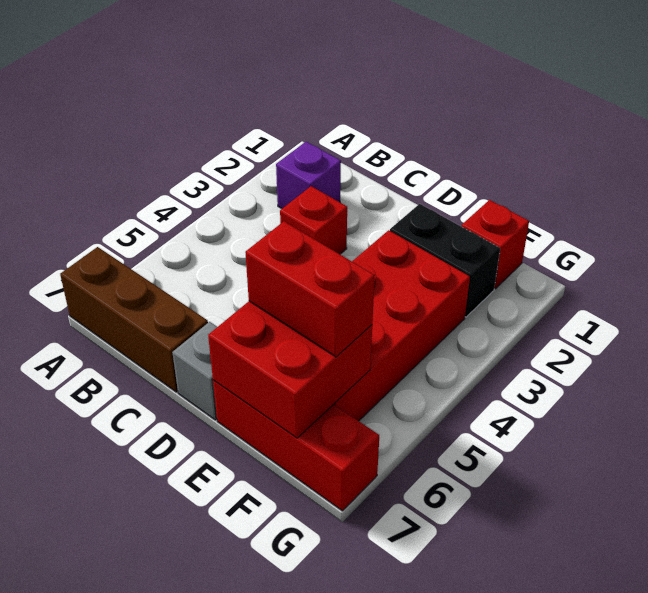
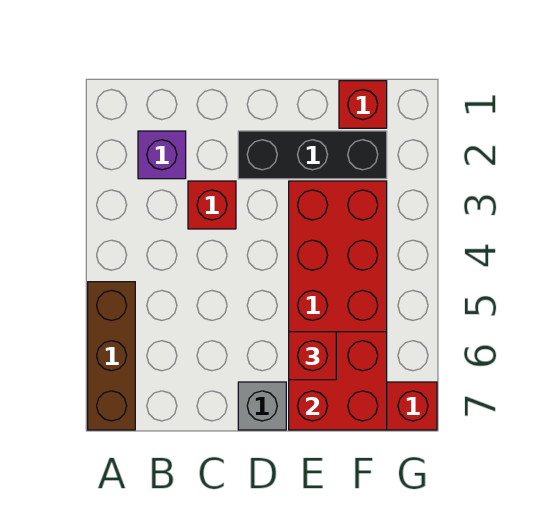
brown brick A7:C7 level 1 -> brown brick A5:A7 level 1
black brick E2:F2 level 1 -> black brick D2:F2 level 1
red brick E6:F6 level 3 -> red brick E6 level 3

